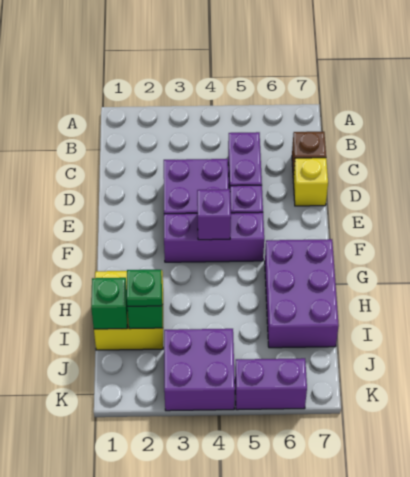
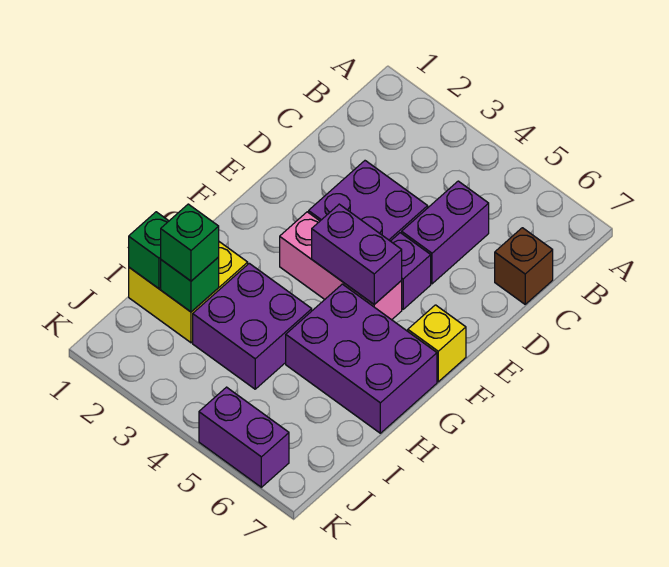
yellow brick D7 level 1 -> yellow brick F7 level 1
purple brick F3:F5 level 1 -> pink brick F3:F5 level 1
purple brick F4 level 2 -> purple brick F4:F5 level 2
purple brick G6:I7 level 1 -> purple brick G5:H7 level 1
green plate I2 level 3 -> green brick I2 level 3
purple brick J3:K4 level 1 -> purple brick H3:I4 level 1

